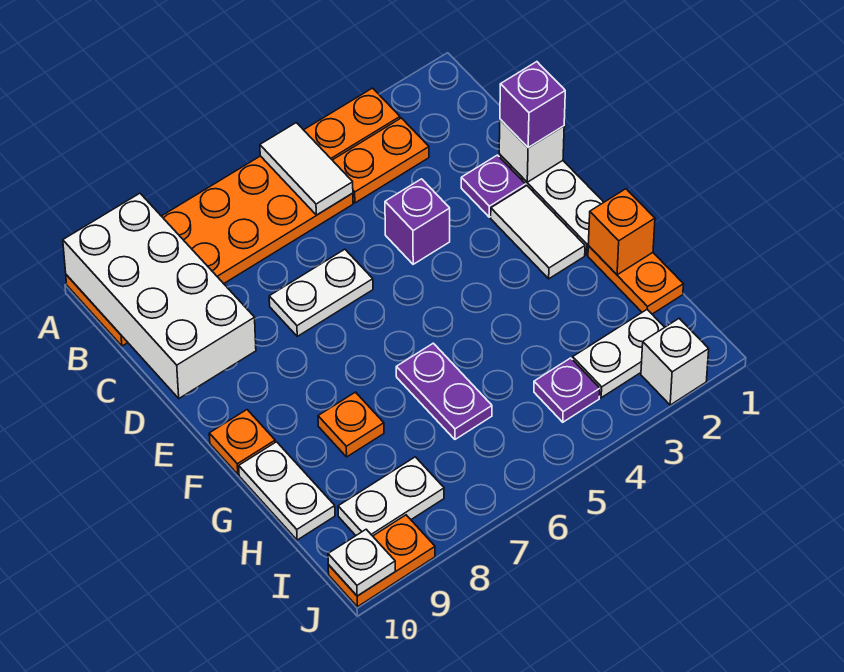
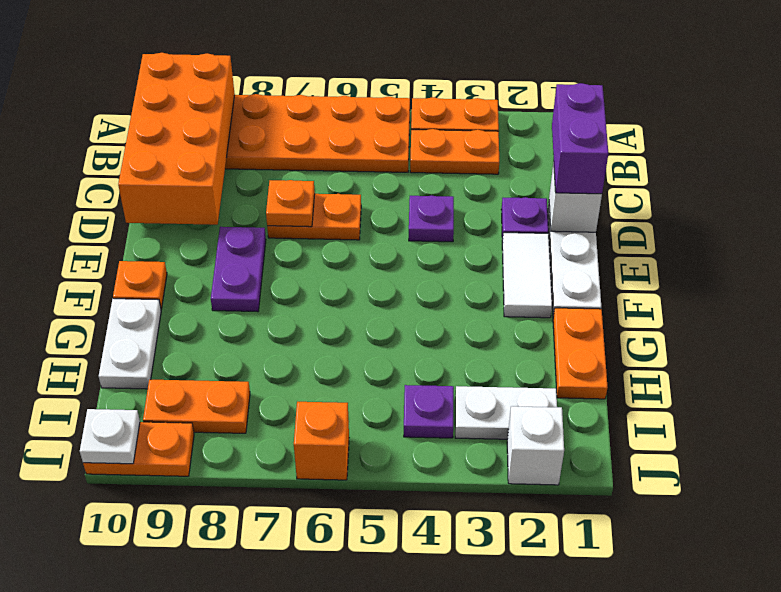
white tile A5:B5 level 2 -> none
white brick A9:D10 level 2 -> orange brick A9:D10 level 2
purple brick D1 level 3 -> purple brick C1:D1 level 3
purple brick D4 level 1 -> purple plate D4 level 1
white plate D6:D7 level 1 -> orange plate D6:D7 level 1
orange brick G1 level 2 -> orange brick J6 level 1
purple plate G6:H6 level 1 -> purple plate E8:F8 level 1
orange plate G8 level 1 -> orange plate D7 level 2
white plate I8:I9 level 1 -> orange plate I8:I9 level 1

